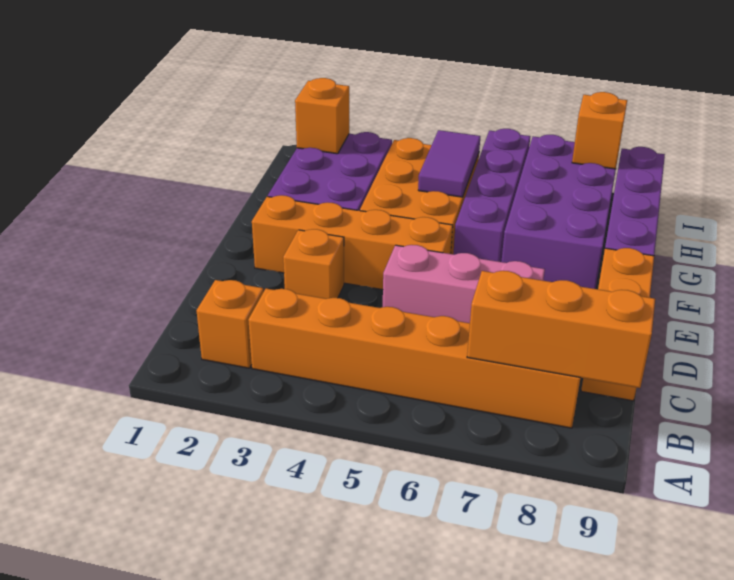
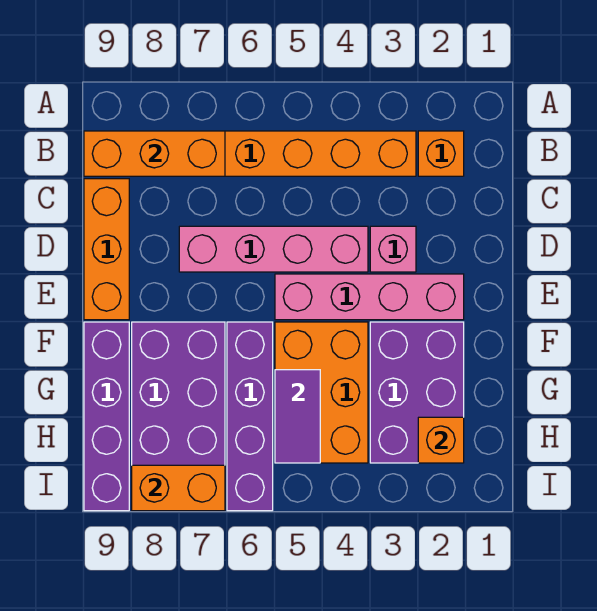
orange brick D3 level 1 -> pink brick D3 level 1
pink brick D5:D7 level 1 -> pink brick D4:D7 level 1
orange brick E2:E5 level 1 -> pink brick E2:E5 level 1
orange brick I8 level 2 -> orange brick I7:I8 level 2

